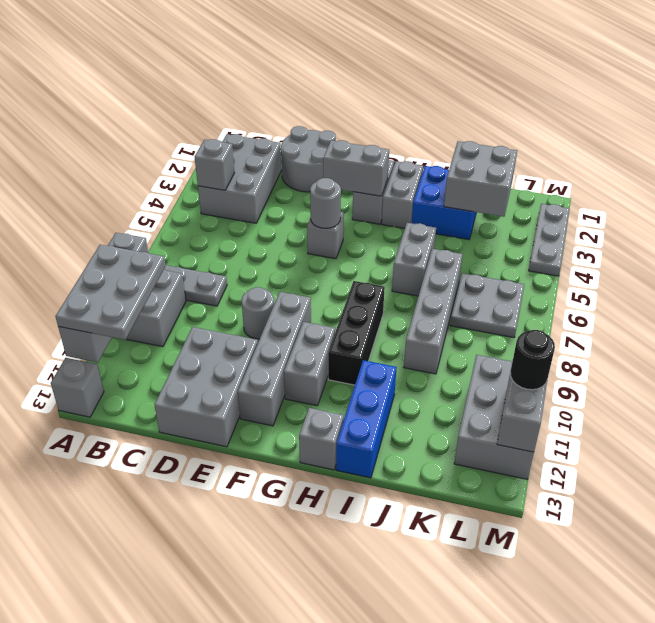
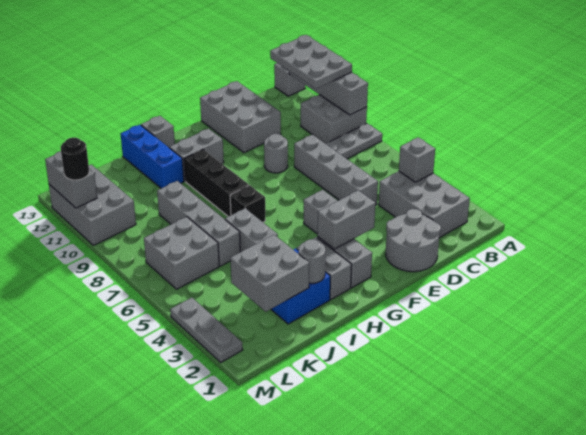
grey round brick F5 level 2 -> grey round brick I2 level 2
grey brick F9:F12 level 1 -> grey brick D5:D8 level 1
grey brick G10:G11 level 1 -> grey brick G11:H11 level 1
none -> black brick H7 level 1
grey plate K6:L7 level 1 -> grey brick K6:L7 level 1

